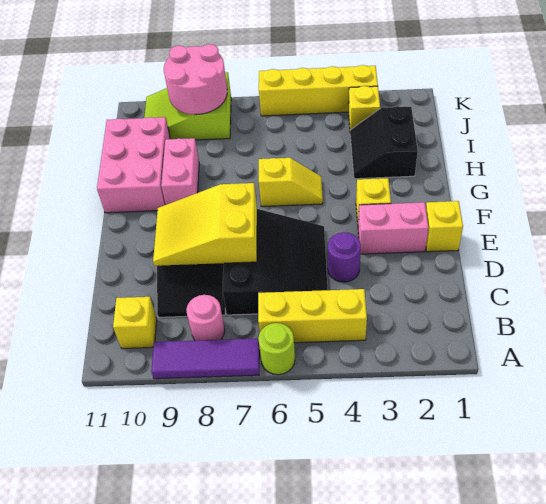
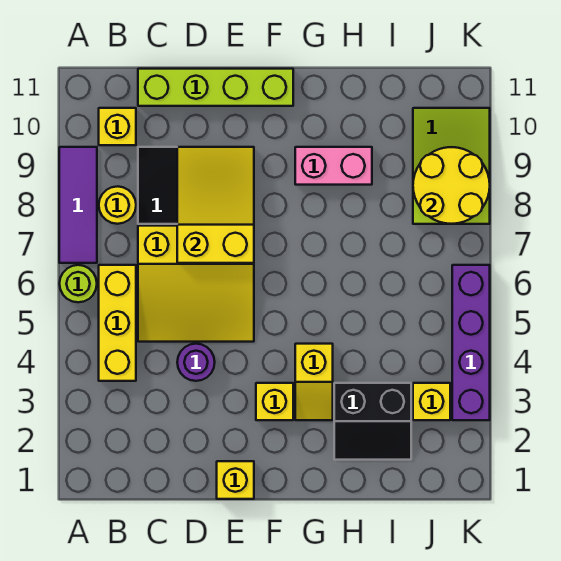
pink round brick B8 level 1 -> yellow round brick B8 level 1
black slope C5:E7 level 1 top 7 -> yellow slope C5:E7 level 1 top 7
none -> lime brick C11:F11 level 1
pink brick E2:E3 level 1 -> none
yellow slope G5:G6 level 1 top 6 -> yellow slope G3:G4 level 1 top 4
pink brick G10:I11 level 1 -> none
black slope H2:I3 level 1 top 2 -> black slope H2:I3 level 1 top 3
pink round brick J8:K9 level 2 -> yellow round brick J8:K9 level 2
yellow brick K3:K6 level 1 -> purple brick K3:K6 level 1

